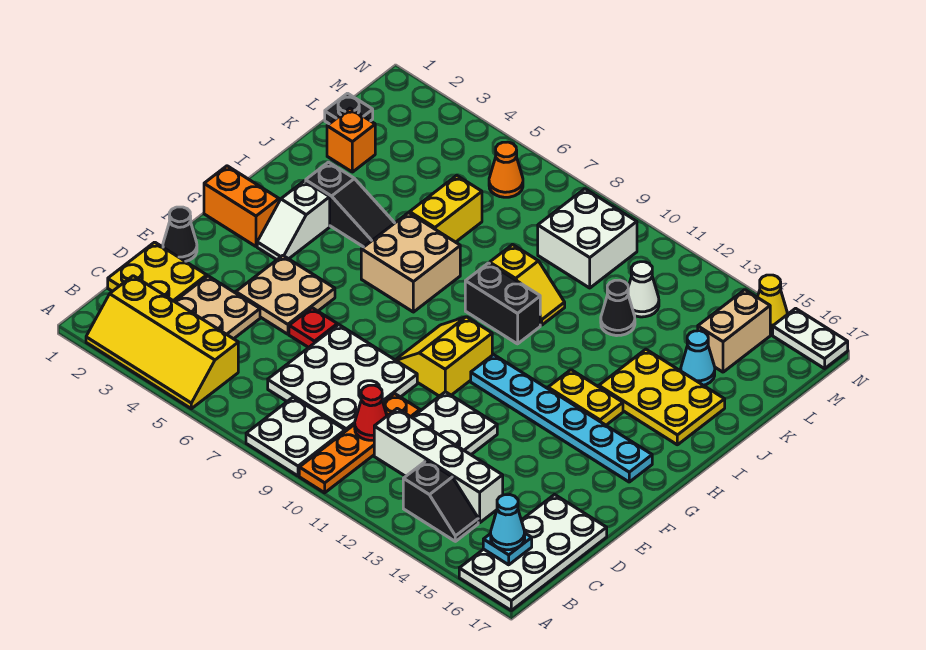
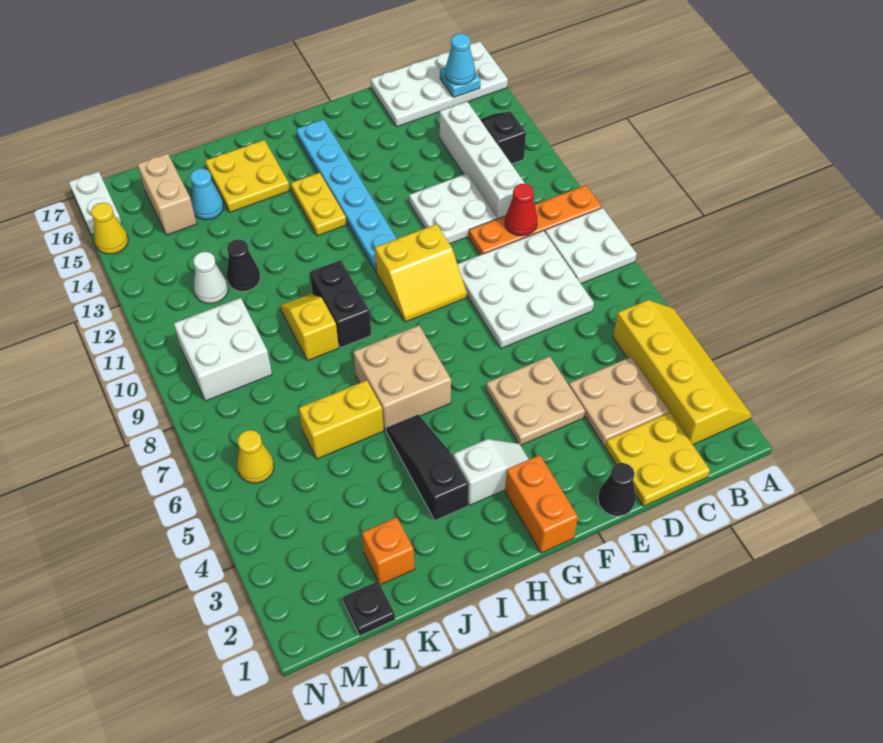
red plate E6 level 1 -> none
yellow plate I14:J16 level 1 -> yellow plate I15:J16 level 1
tan brick L15:M15 level 1 -> tan brick L15:L16 level 1
orange cone M6 level 1 -> yellow cone M6 level 1

